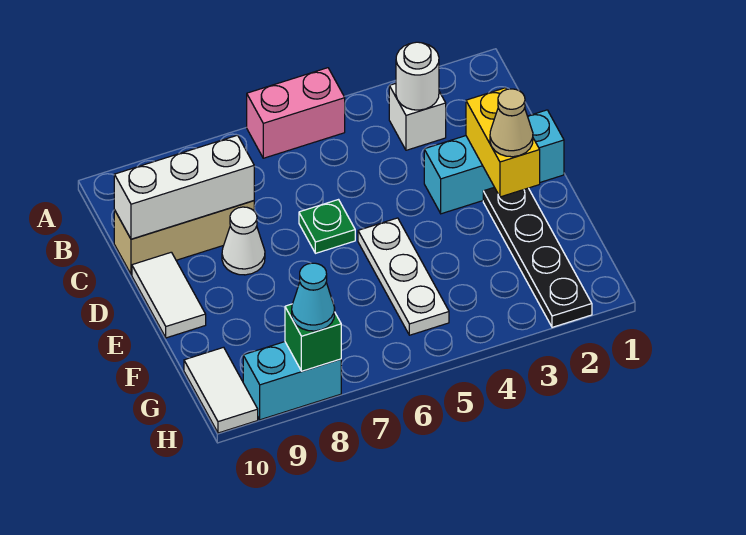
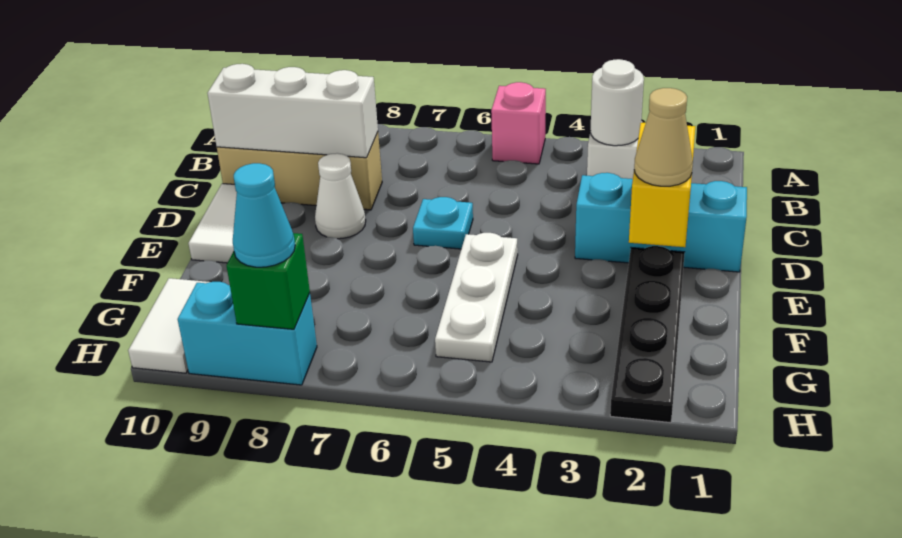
pink brick A5:A6 level 1 -> pink brick A5 level 1
green plate D6 level 1 -> cyan plate D6 level 1

